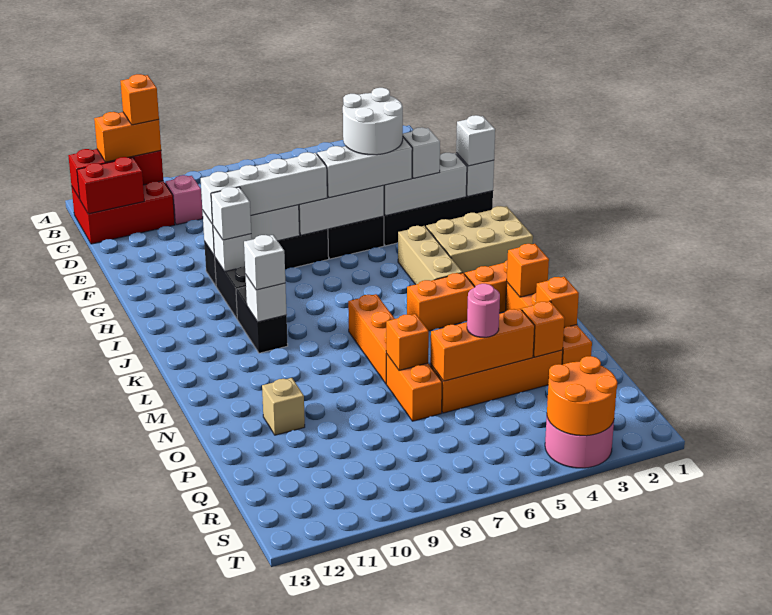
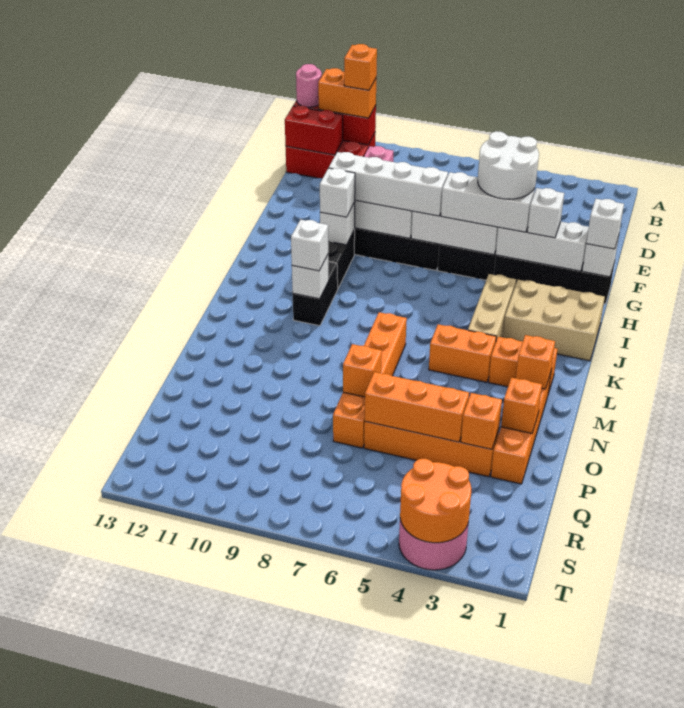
tan brick O11 level 1 -> none
pink round brick P5 level 3 -> pink round brick B13 level 3

